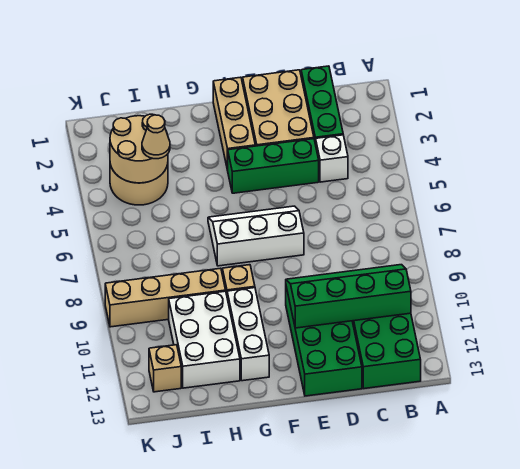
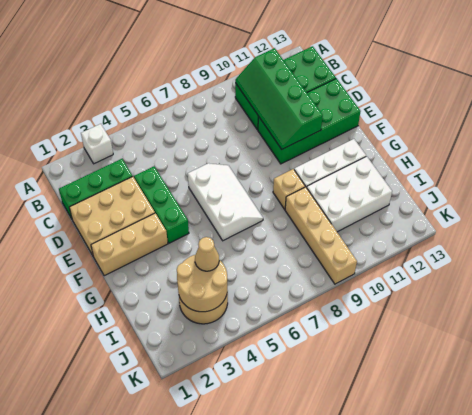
white brick C4 level 1 -> white brick A3 level 1
white slope E6:G7 level 1 top 7 -> white slope E6:G7 level 1 top 6
tan brick J12 level 1 -> none

